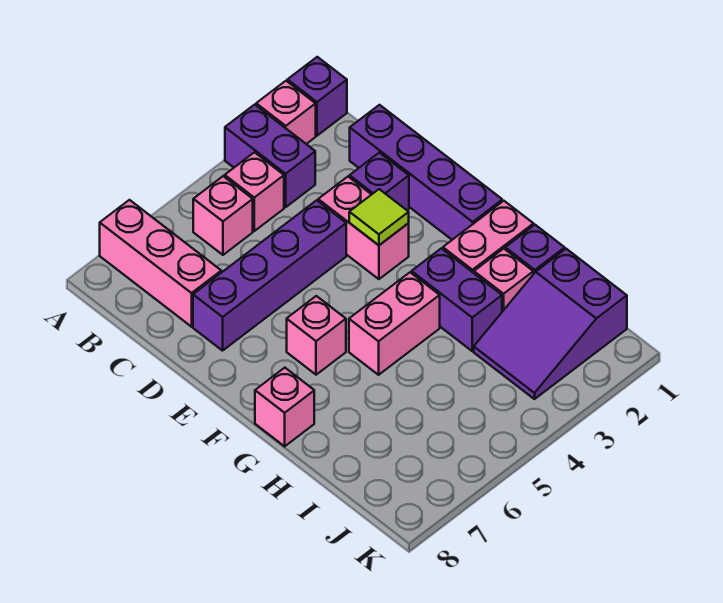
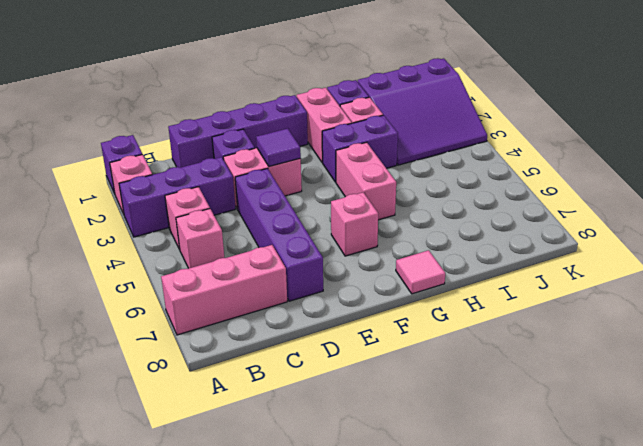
purple brick A3:B3 level 1 -> purple brick A3:C3 level 1
lime tile E3 level 2 -> purple tile E3 level 2
pink brick G8 level 1 -> pink tile G8 level 1
purple slope I1:J3 level 1 top 1 -> purple slope I1:K3 level 1 top 1

